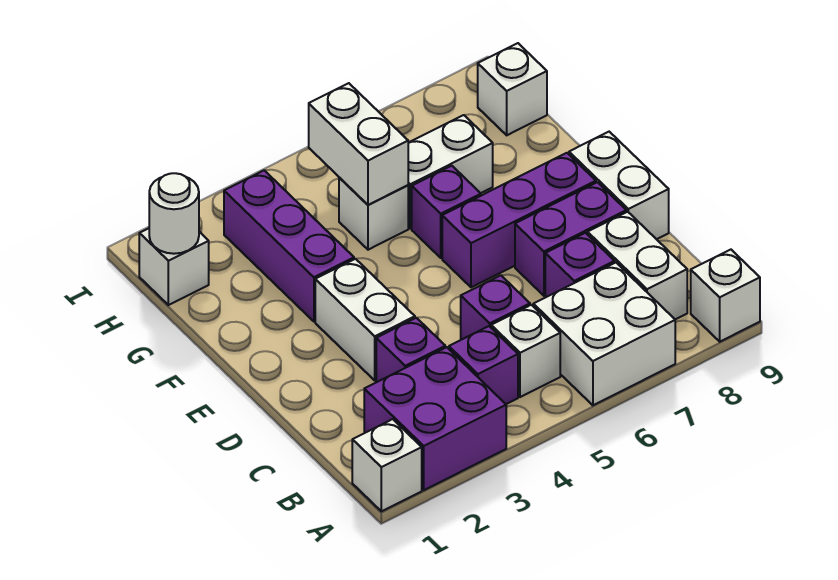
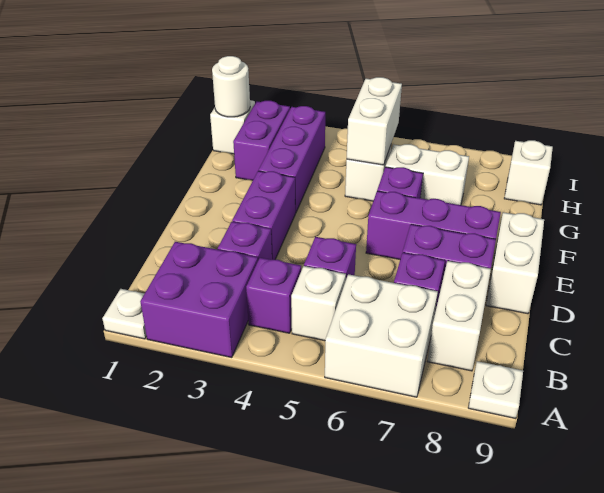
white brick A1 level 1 -> white plate A1 level 1
white brick A9 level 1 -> white plate A9 level 1
white brick D3:E3 level 1 -> purple brick D3:E3 level 1
none -> purple brick G2:H2 level 1

